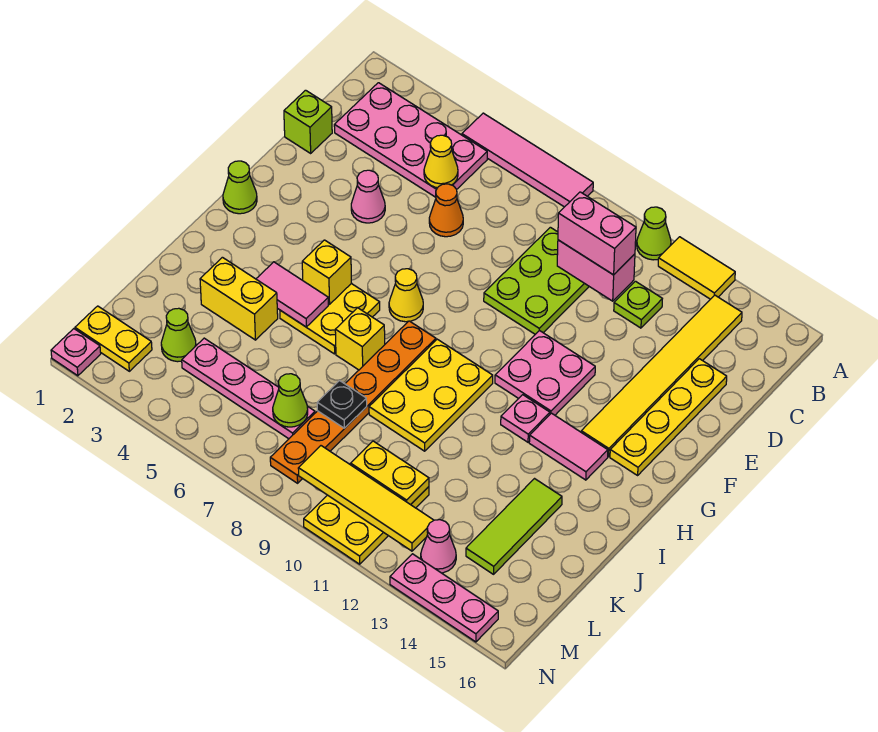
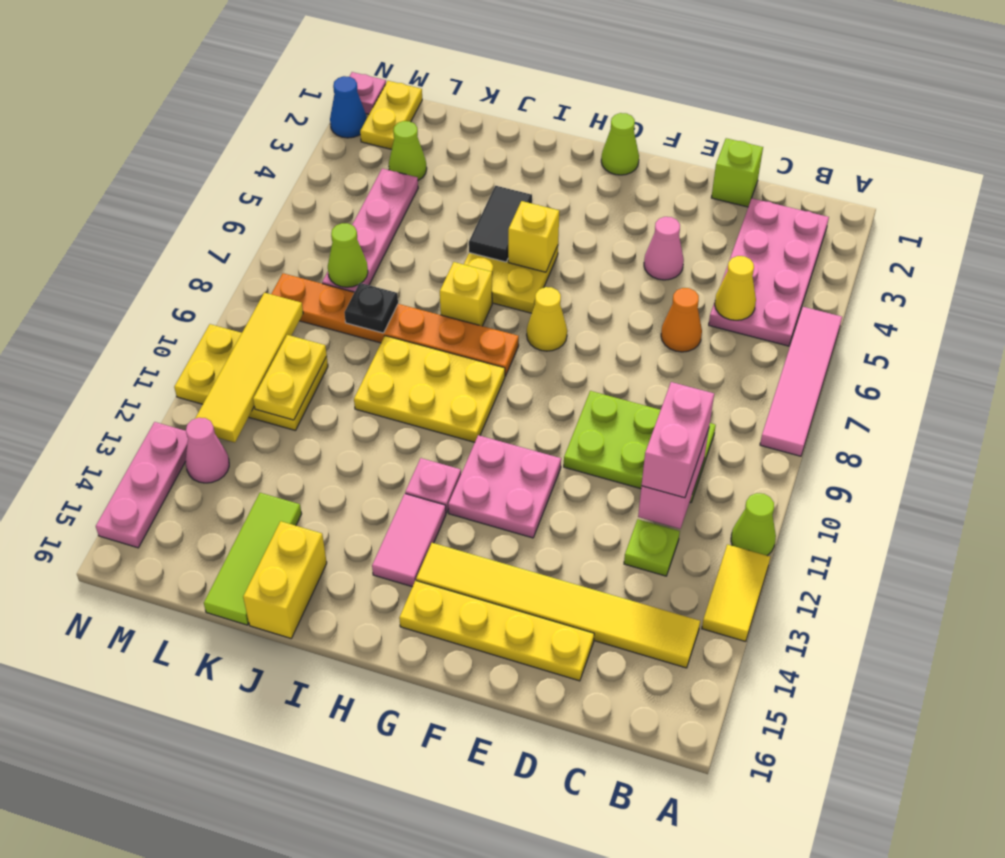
pink tile I4:I5 level 2 -> black tile I4:I5 level 2
yellow brick J3:J4 level 1 -> yellow brick J15:J16 level 1
lime tile J14:L14 level 1 -> lime tile K14:K16 level 1
none -> blue cone N2 level 1

